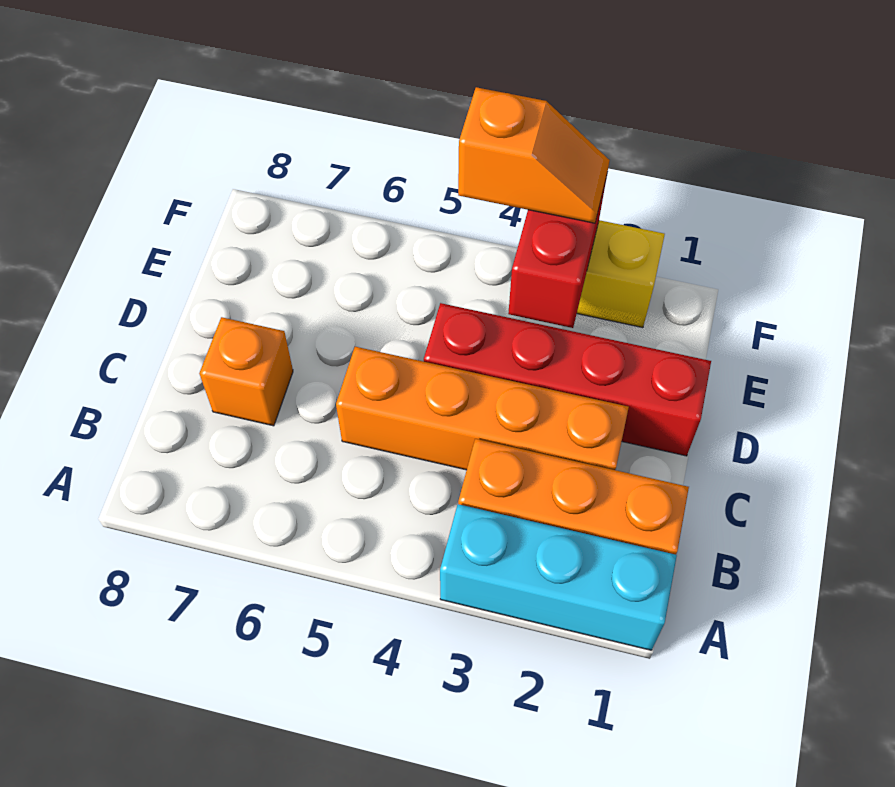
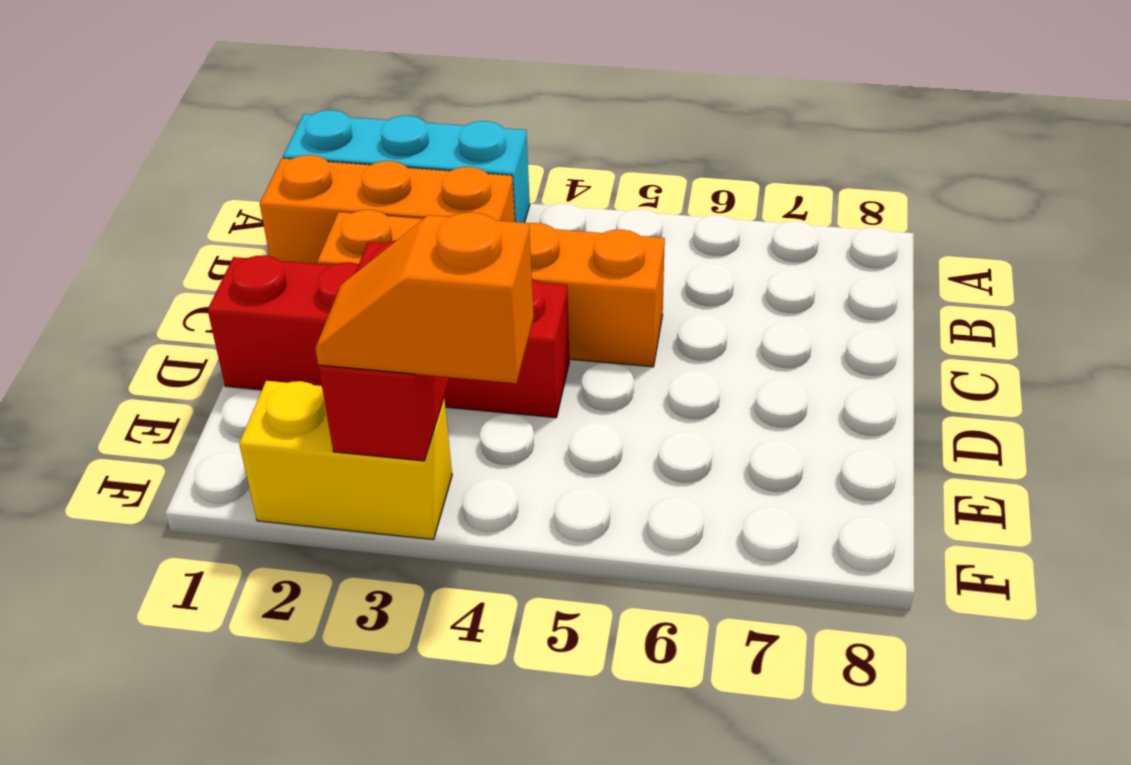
orange brick C7 level 1 -> none

